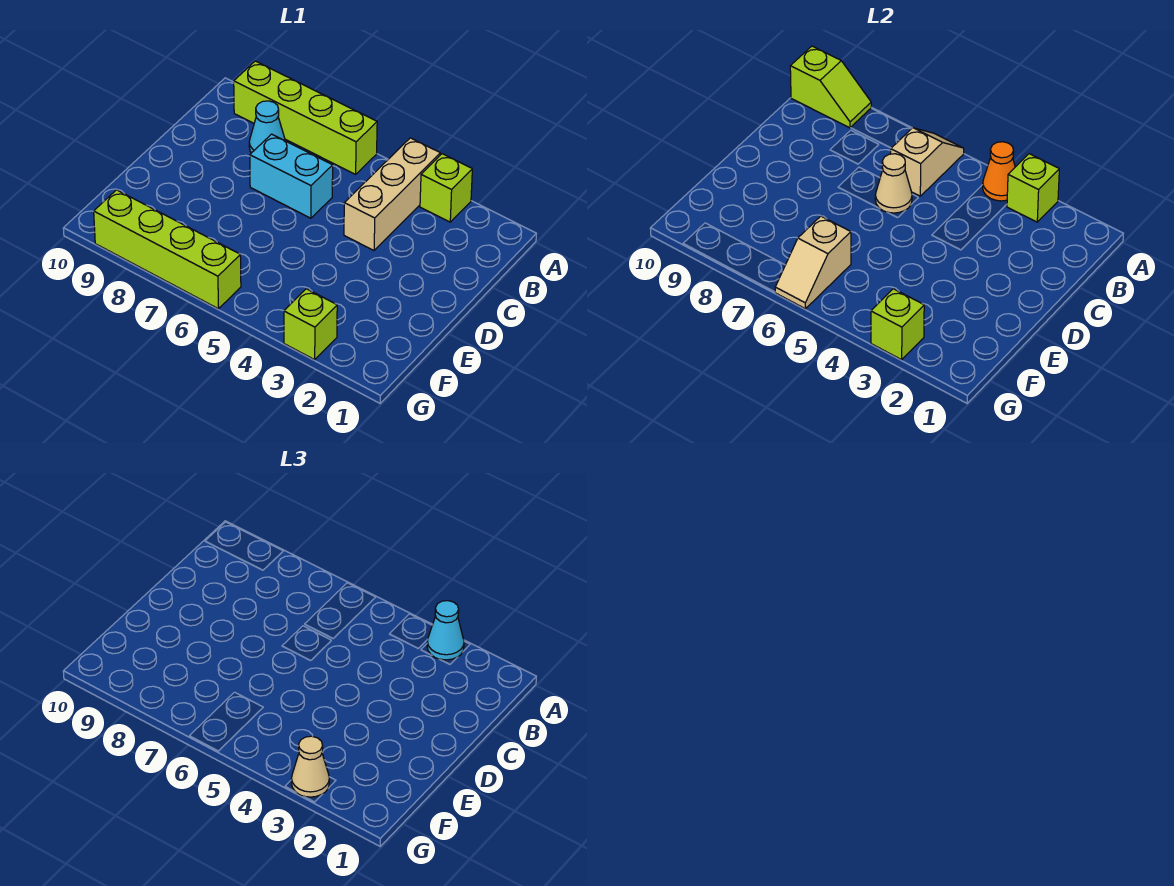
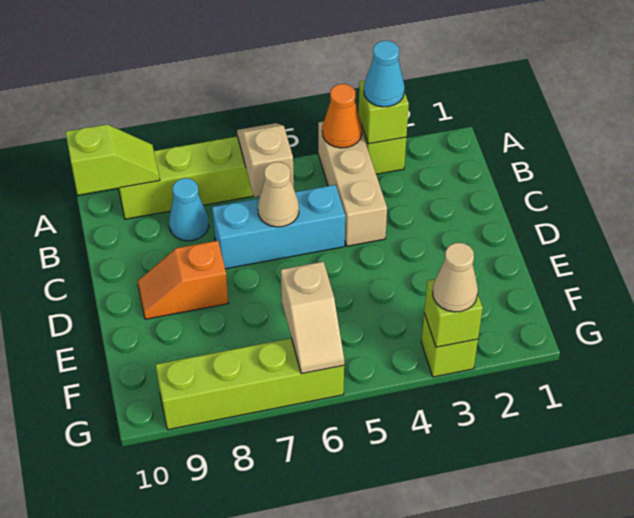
cyan brick C6:C7 level 1 -> cyan brick C5:C7 level 1
none -> orange slope D8:D9 level 1 top 8

